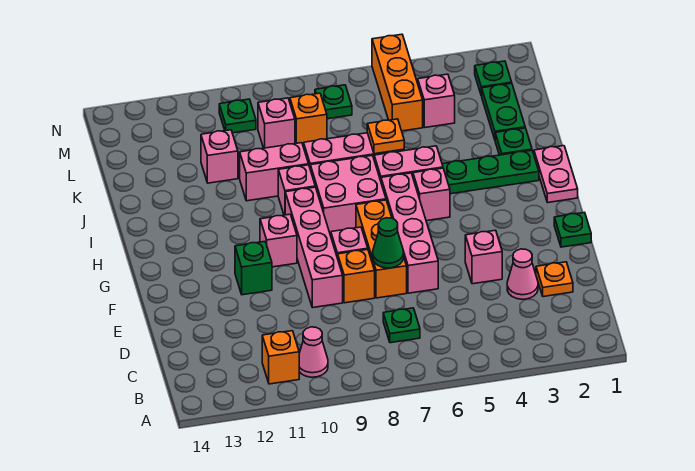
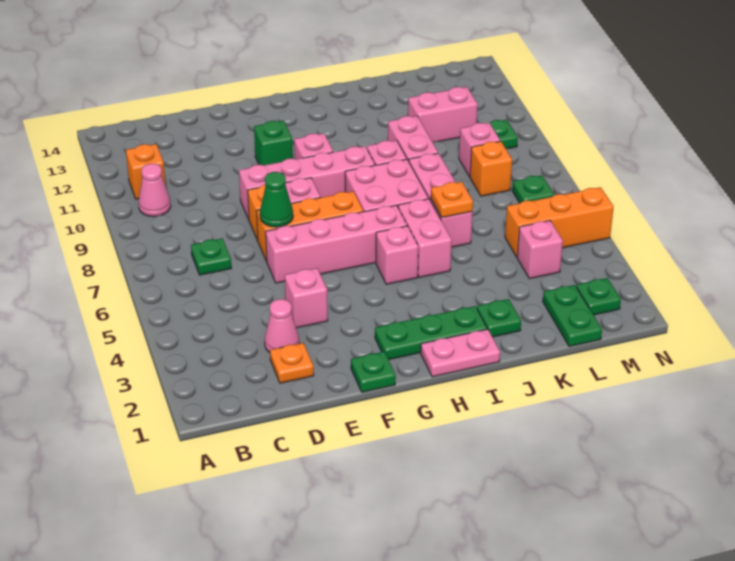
green plate I2:I4 level 1 -> green plate G2:I2 level 1
green plate K2:L2 level 1 -> green plate L1:L2 level 1
pink brick K11 level 1 -> pink brick K11:L11 level 1

